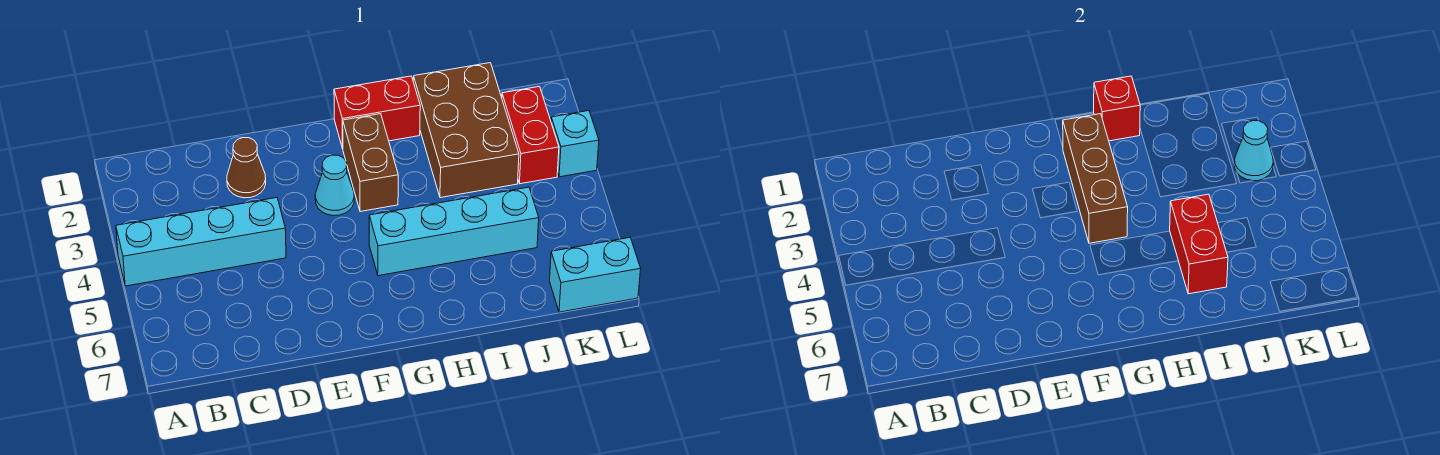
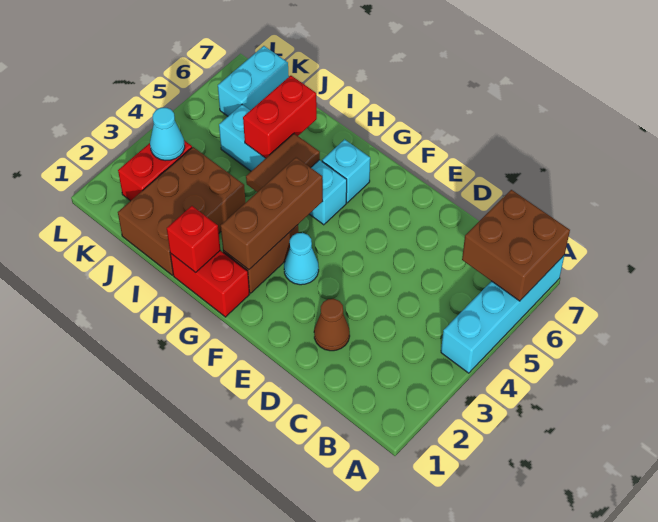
cyan brick A4:D4 level 1 -> cyan brick A4:A7 level 1
none -> brown brick A6:B7 level 2
none -> brown tile H4:H5 level 2
cyan brick K7:L7 level 1 -> cyan brick K6:K7 level 1
cyan brick L3 level 1 -> cyan brick G6 level 1

